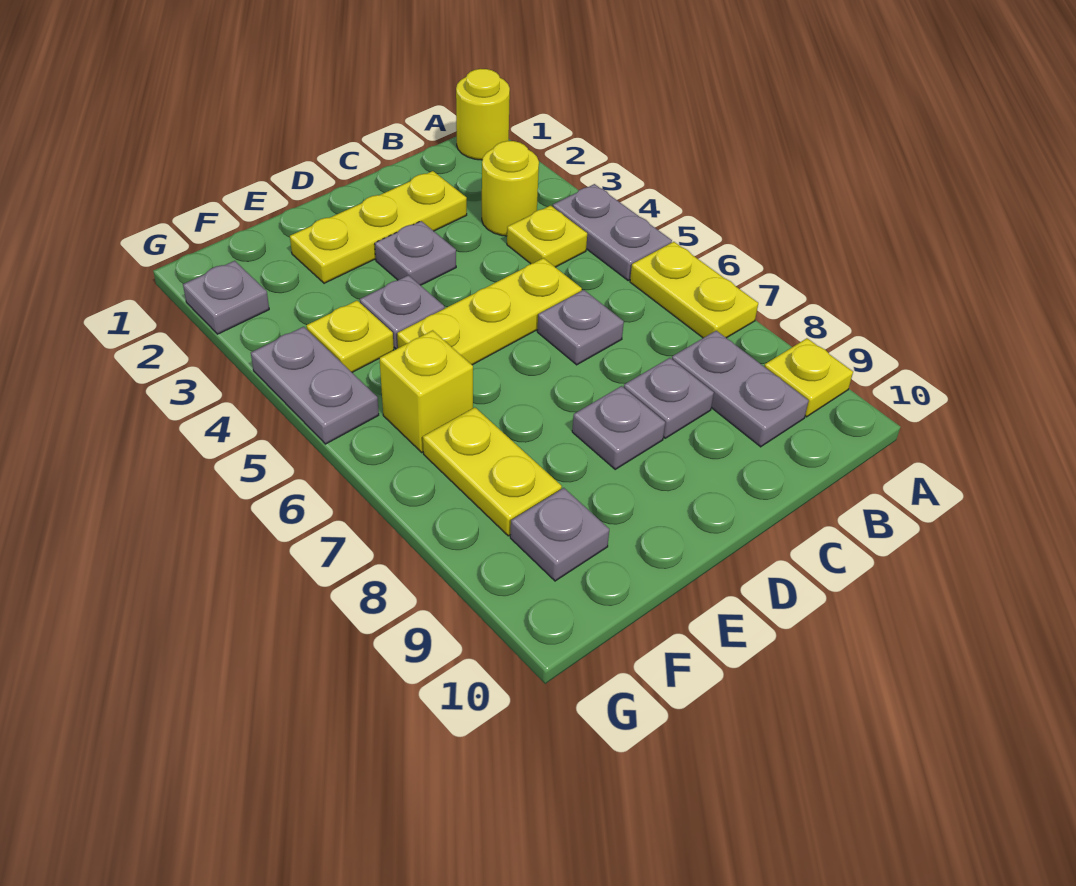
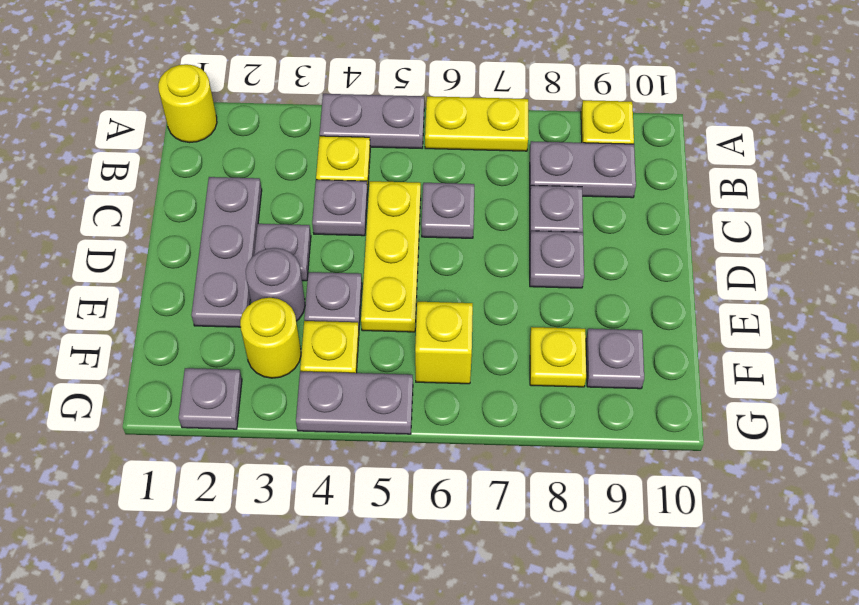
yellow round brick B3 level 1 -> yellow round brick F3 level 1
yellow plate C2:E2 level 1 -> grey plate C2:E2 level 1
none -> grey plate C4 level 1
none -> grey round brick E3 level 1
yellow plate F7:F8 level 1 -> yellow plate F8 level 1

